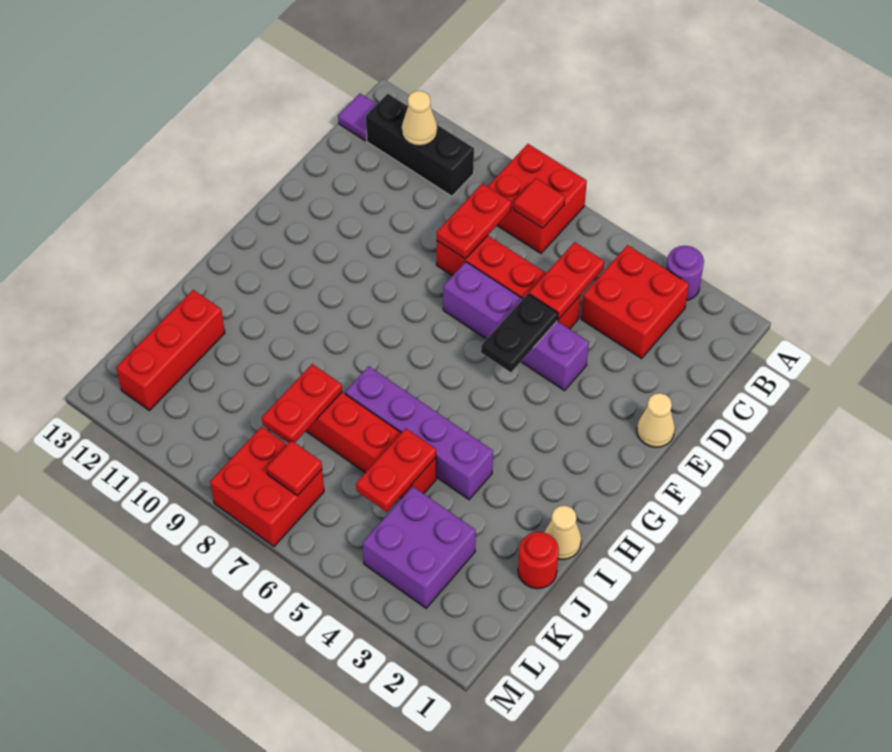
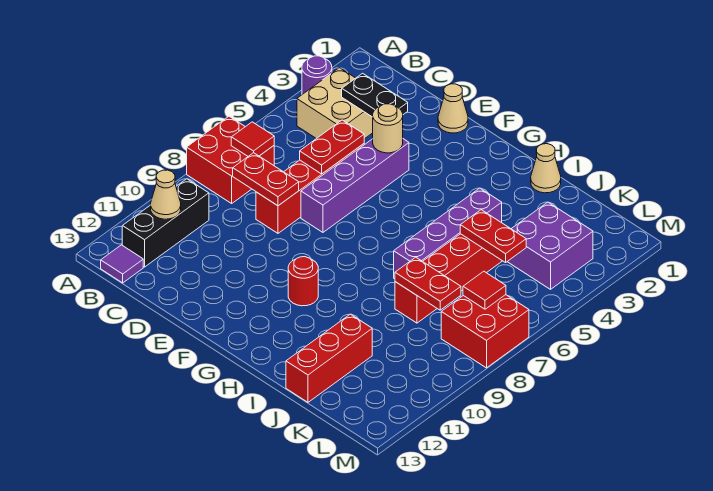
red brick B3:C4 level 1 -> tan brick B3:C4 level 1
red plate C5:D5 level 2 -> red plate D5:D6 level 2
none -> tan round brick E4 level 2
black plate E5:F5 level 2 -> black plate C3:D3 level 2
red round brick J1 level 1 -> red round brick G10 level 1
red brick J12:L12 level 1 -> red brick J11:J13 level 1

